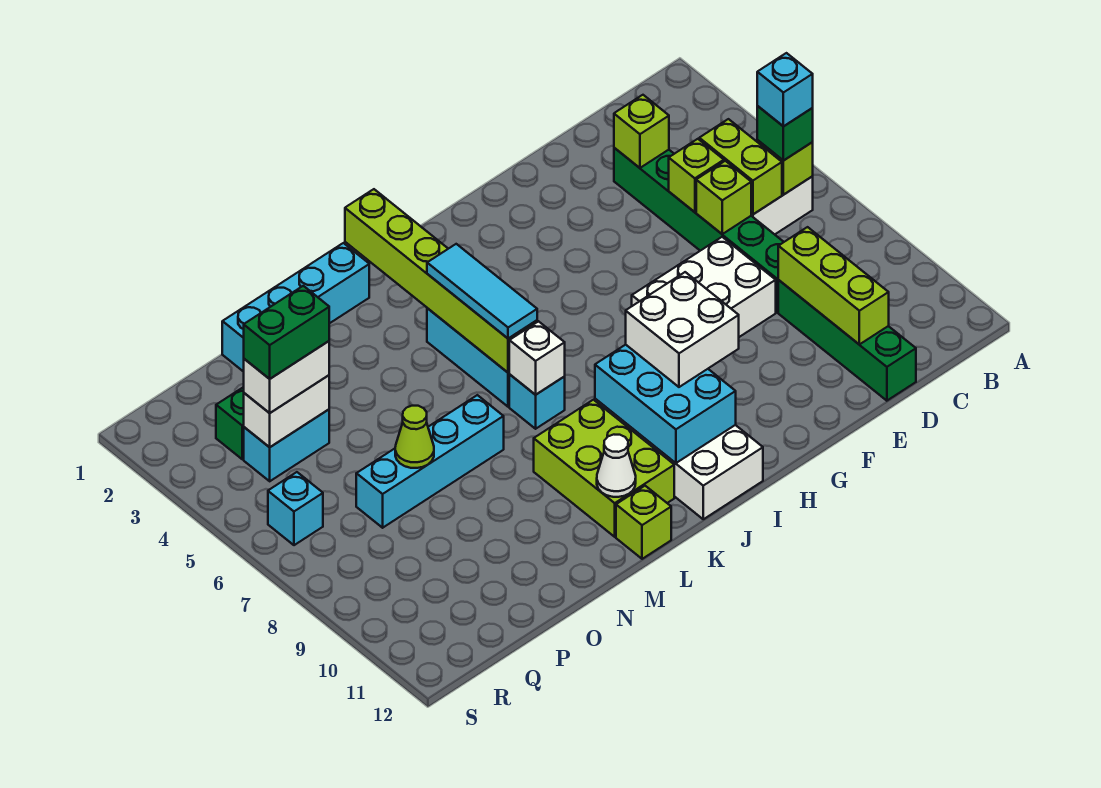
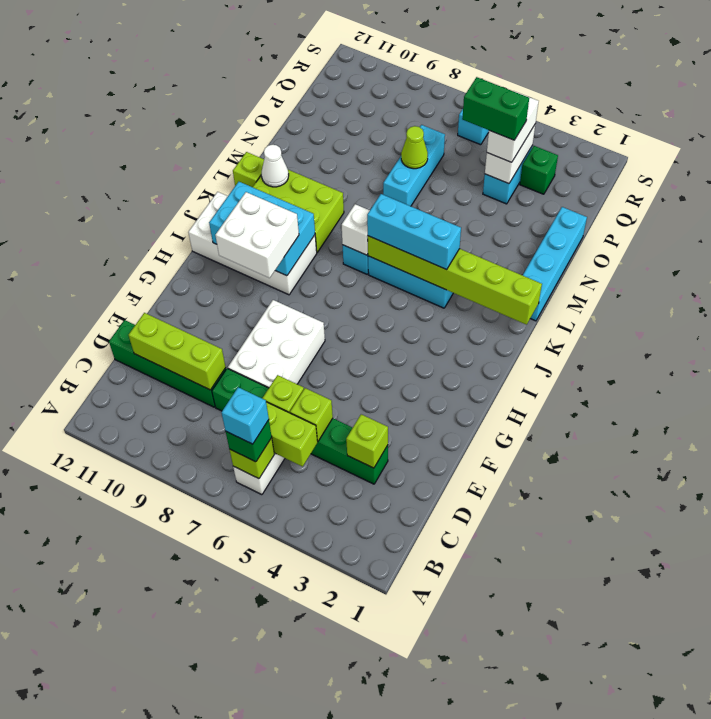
cyan tile K4:K6 level 3 -> cyan brick K4:K6 level 3
cyan brick M7:P7 level 1 -> cyan brick N7:P7 level 1
green brick P4:Q4 level 4 -> green brick P4:P5 level 4

